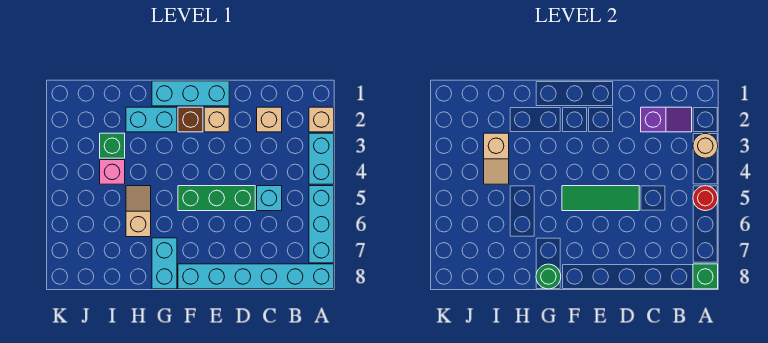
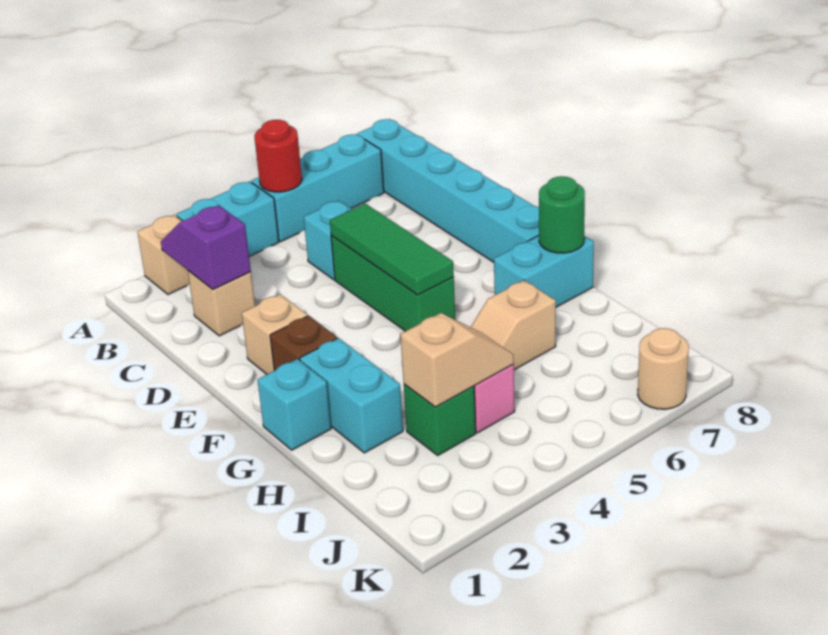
tan round brick A3 level 2 -> tan round brick K7 level 1
green brick A8 level 2 -> none
cyan brick E1:G1 level 1 -> cyan brick G1 level 1

